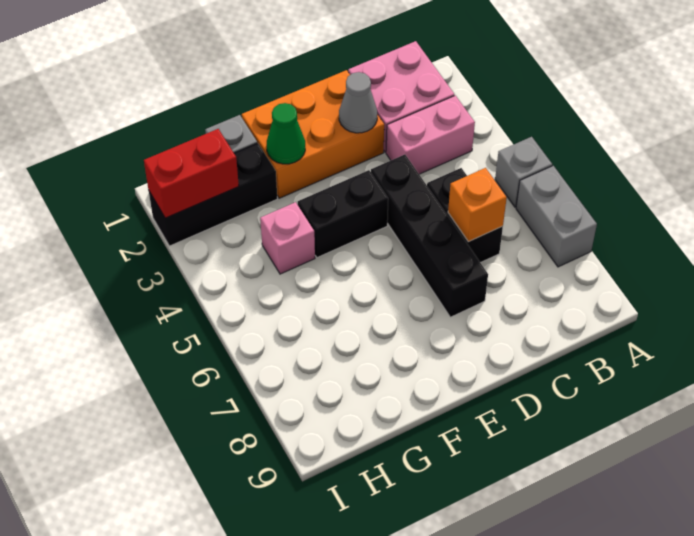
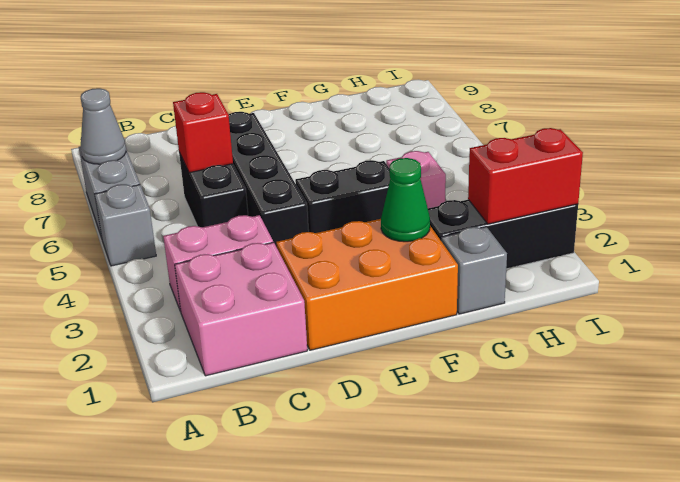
orange brick C6 level 2 -> red brick C6 level 2
grey cone D2 level 2 -> grey cone A7 level 2

